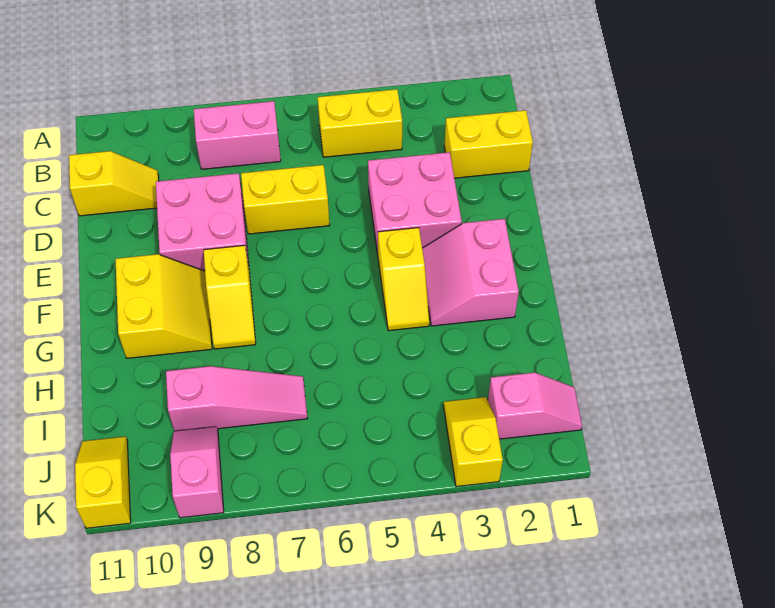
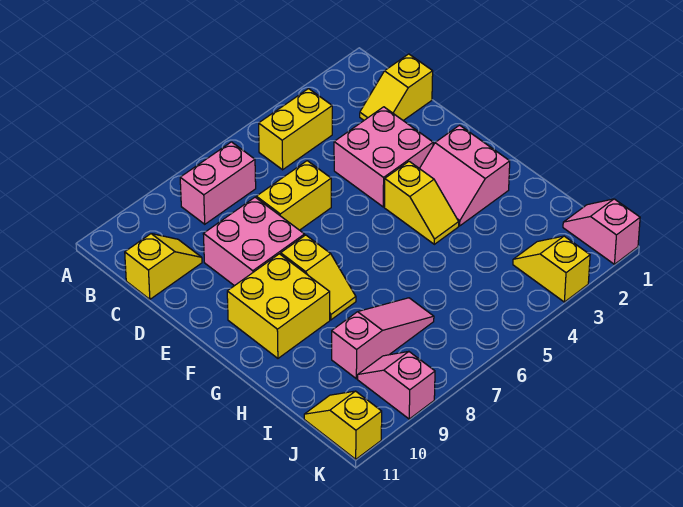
yellow brick C1:C2 level 1 -> yellow slope C1:C2 level 1 top 1
yellow slope F9:G10 level 1 top 10 -> yellow brick F9:G10 level 1
pink slope J1:J2 level 1 top 2 -> pink slope J1:K1 level 1 top K

